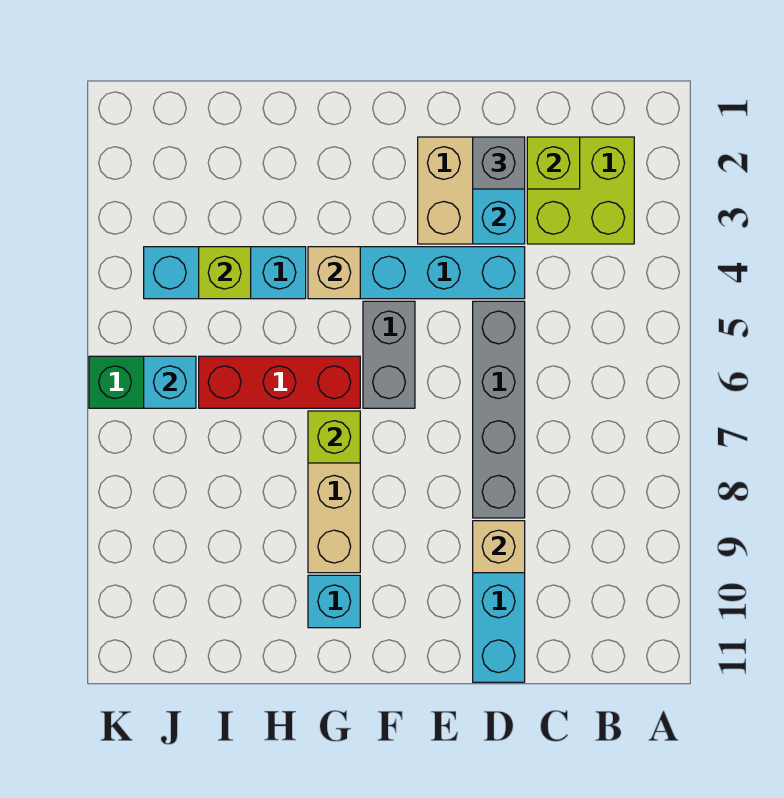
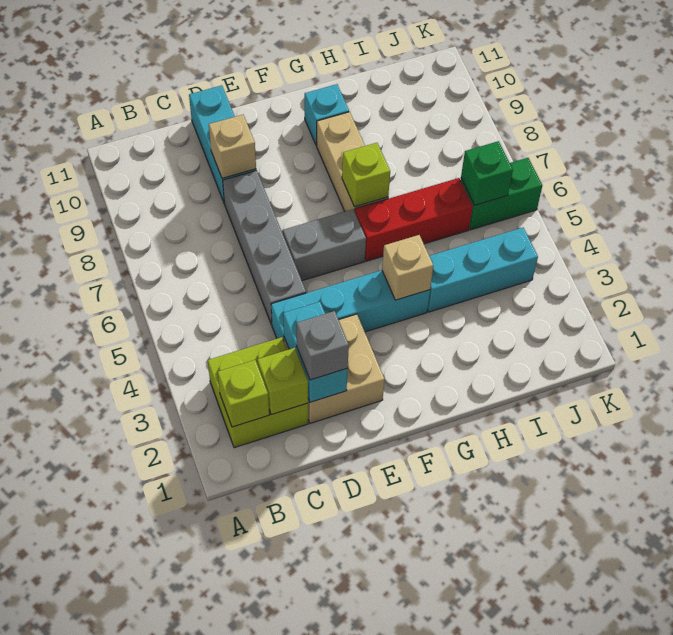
grey brick F5:F6 level 1 -> grey brick E6:F6 level 1
lime brick I4 level 2 -> lime brick B2 level 2
cyan brick J6 level 2 -> green brick J6 level 2

